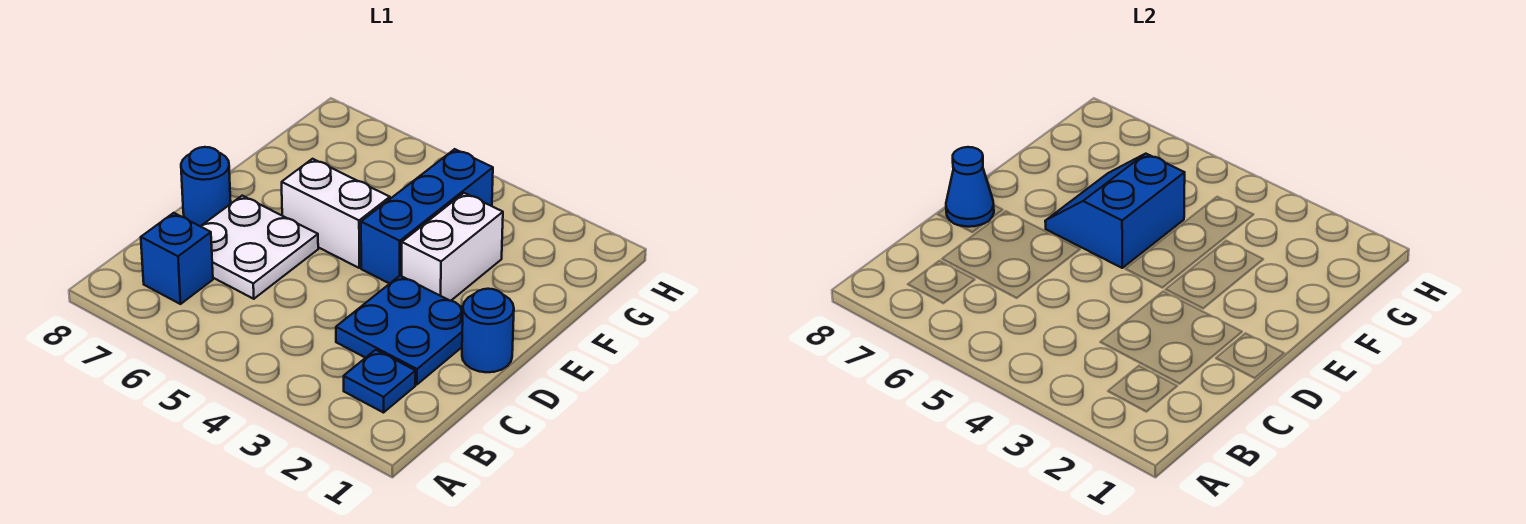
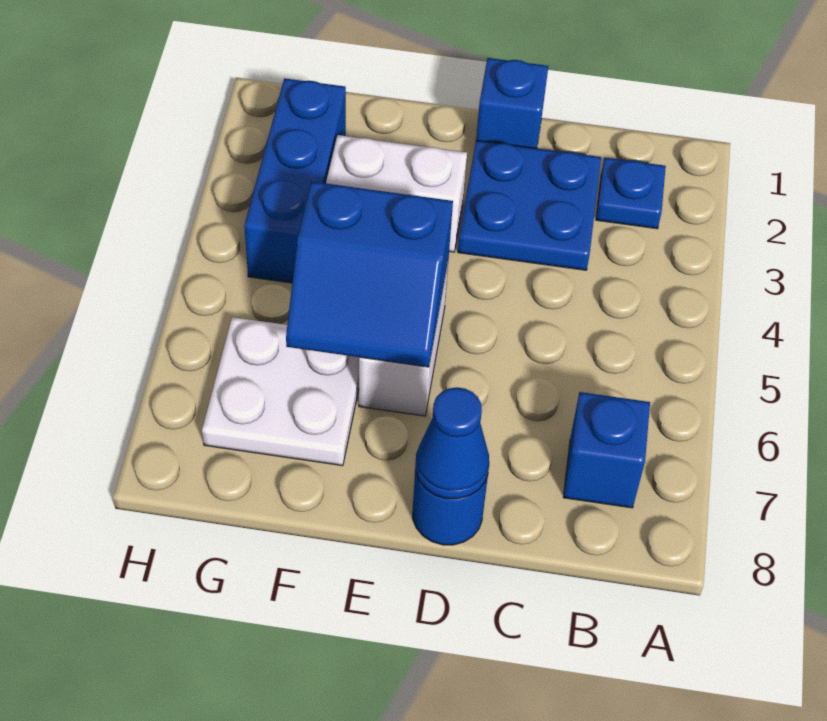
white plate C6:D7 level 1 -> white plate F6:G7 level 1
blue round brick D1 level 1 -> blue brick D1 level 1
blue brick E4:G4 level 1 -> blue brick G2:G4 level 1

